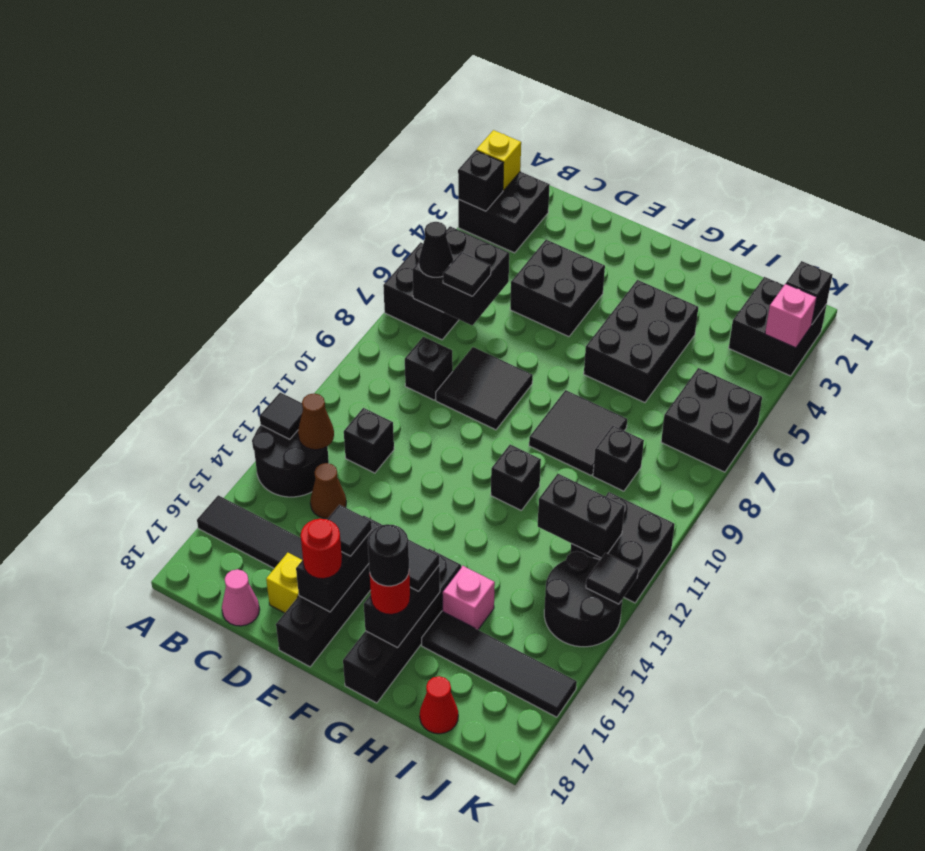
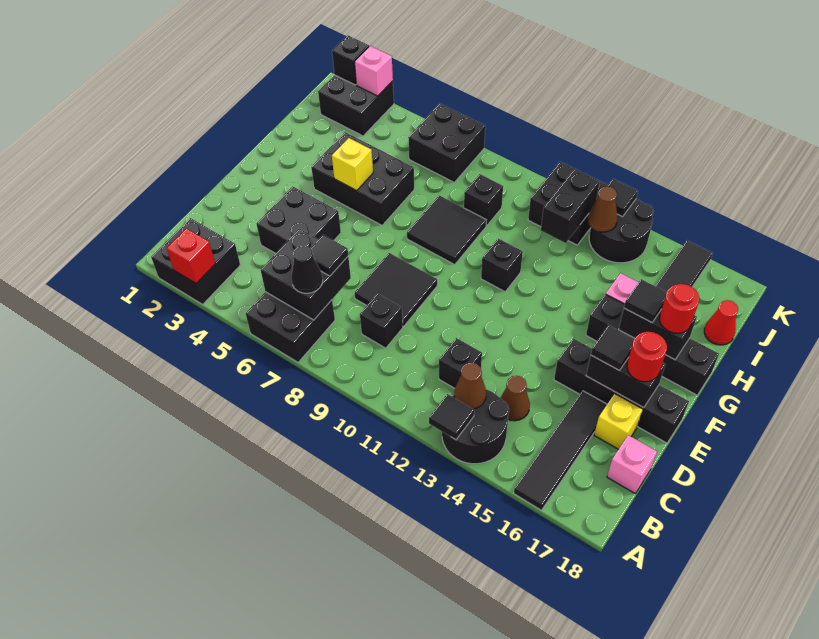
yellow brick A2 level 2 -> yellow brick G5 level 2
black brick A3 level 2 -> red brick A3 level 2
pink cone C18 level 1 -> pink brick C18 level 1
black round brick G17 level 4 -> none
none -> brown cone J13 level 2

